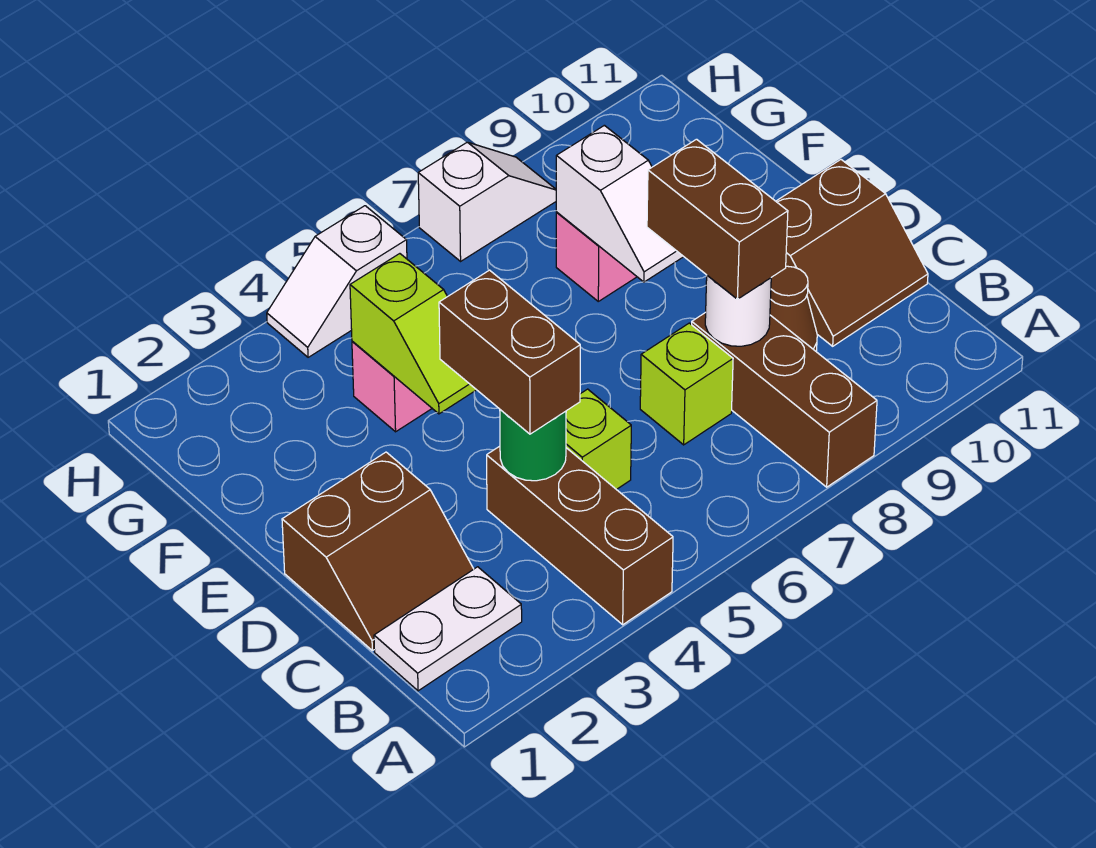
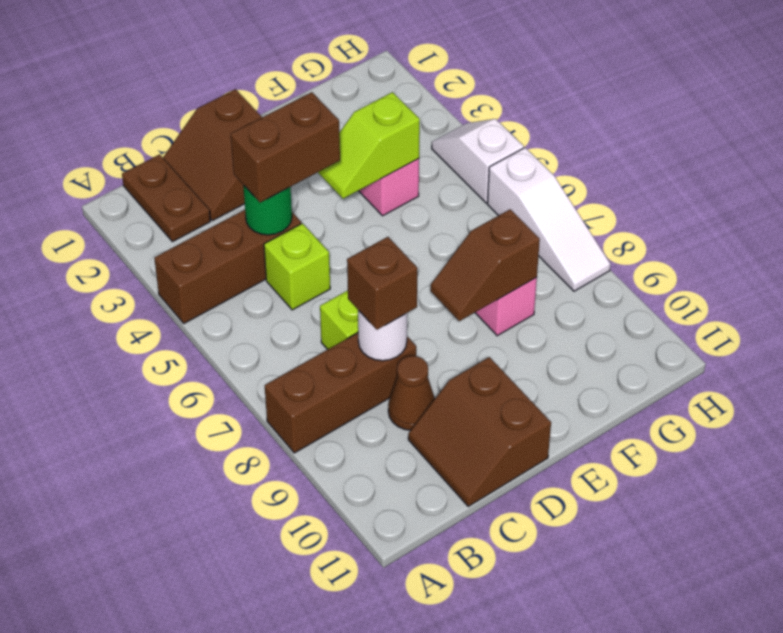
white plate B1:B2 level 1 -> brown plate B1:B2 level 1
brown brick C8:D8 level 3 -> brown brick C8 level 3
white slope E8:F8 level 2 top F -> brown slope E8:F8 level 2 top F
white slope H7:H8 level 1 top 7 -> white slope H6:H8 level 1 top 6

